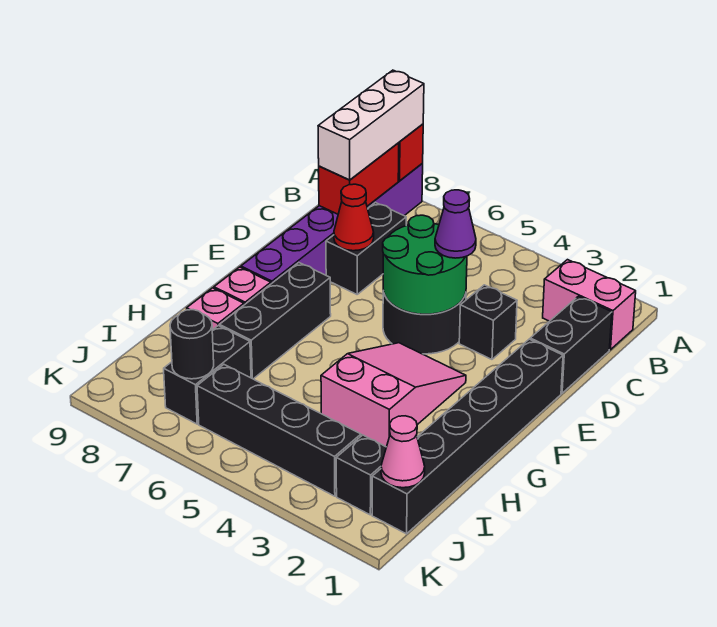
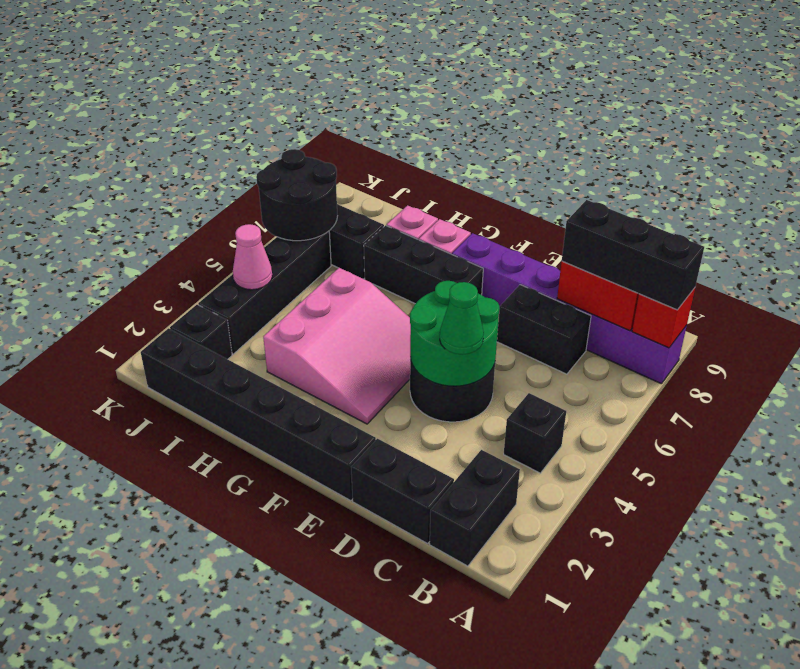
white brick A8:C8 level 3 -> black brick A8:C8 level 3
pink brick B1:B2 level 1 -> black brick B1:B2 level 1
black brick D3 level 1 -> black brick B4 level 1
purple cone D4 level 3 -> green cone D4 level 3
red cone D7 level 2 -> none
pink slope F3:H4 level 1 top H -> pink slope F3:H5 level 1 top H
pink cone J1 level 2 -> pink cone J4 level 2
black round brick J7 level 2 -> black round brick J6:K7 level 2

